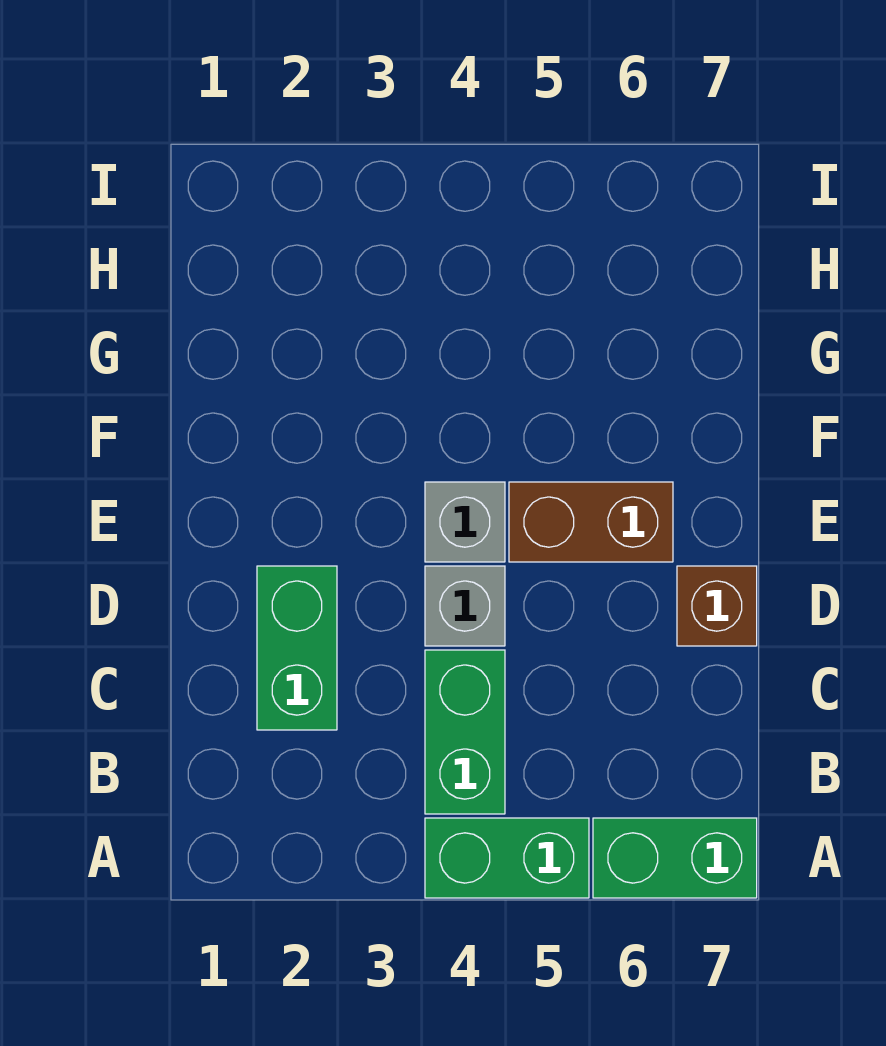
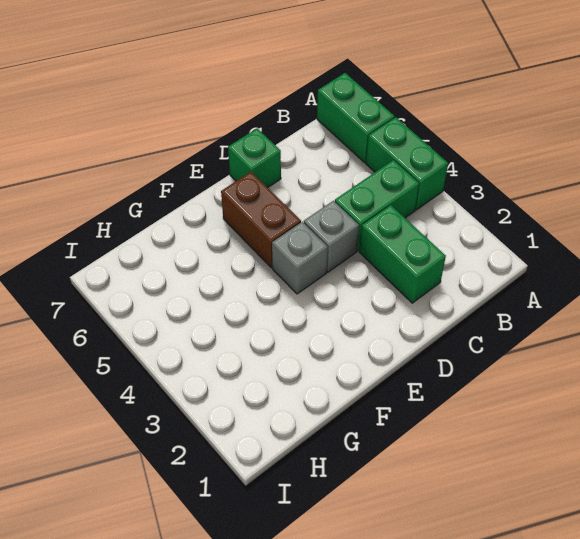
green brick C2:D2 level 1 -> green brick C2:C3 level 1
brown brick D7 level 1 -> green brick D7 level 1

